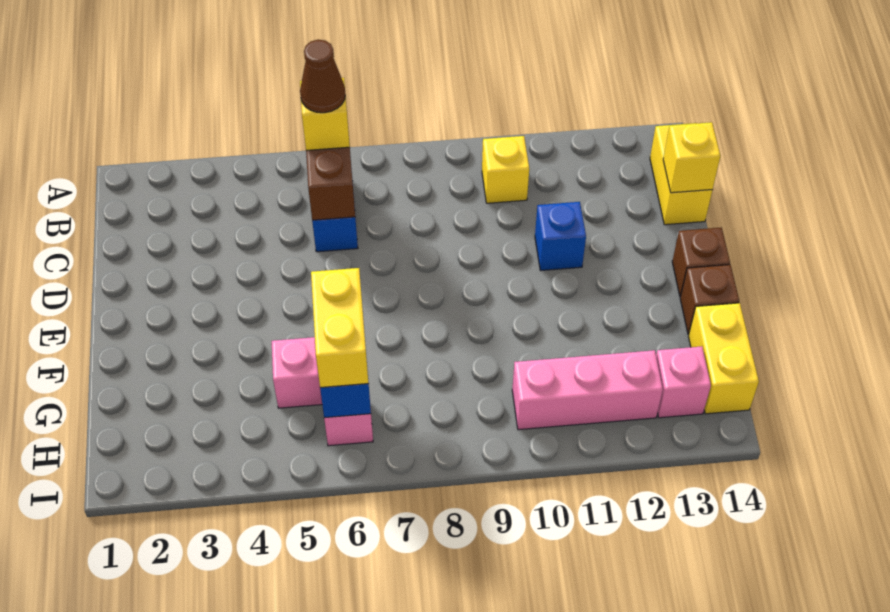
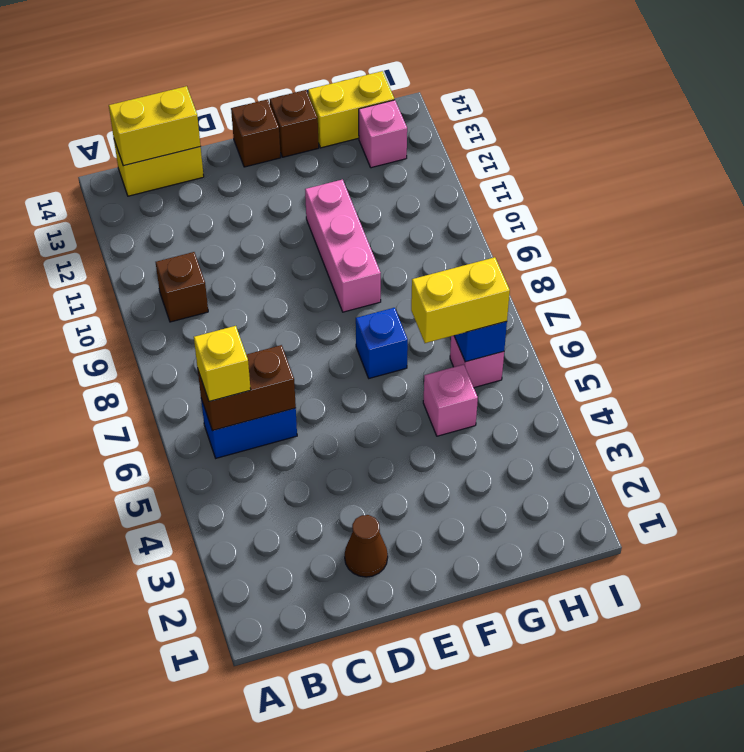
brown cone B6 level 4 -> brown cone D2 level 1
yellow brick B10 level 1 -> brown brick B10 level 1
yellow brick C14 level 2 -> yellow brick B14:C14 level 2
blue brick D11 level 1 -> blue brick F7 level 1
pink brick H10:H12 level 1 -> pink brick F9:F11 level 1

